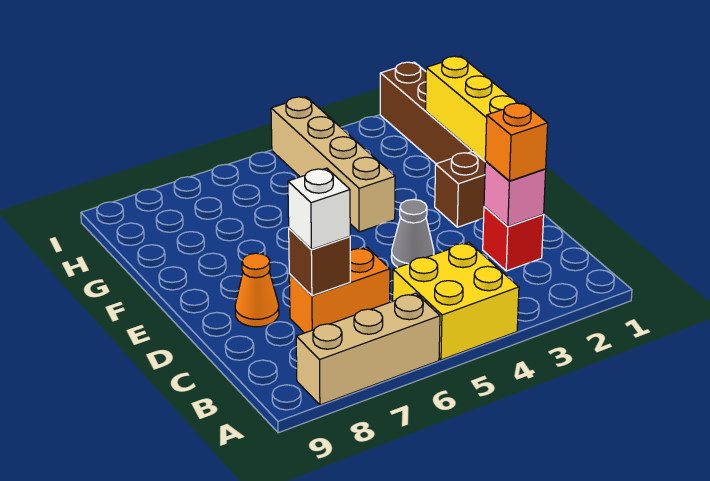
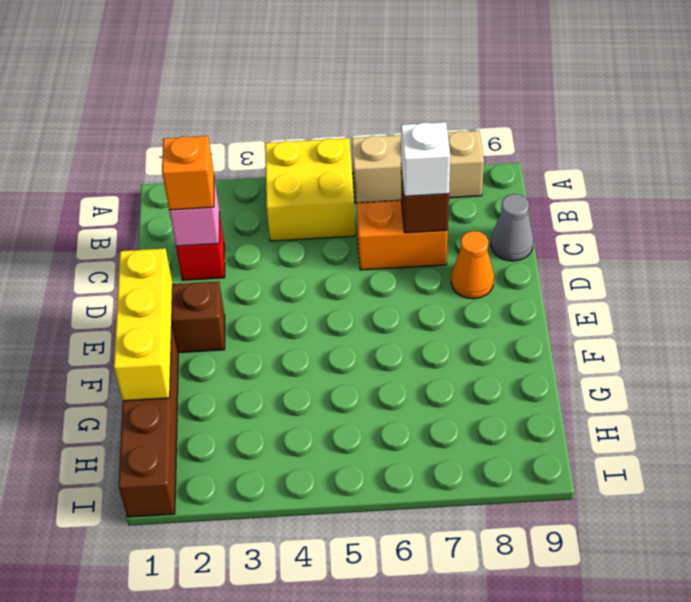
grey cone D4 level 1 -> grey cone C9 level 1
tan brick F4:I4 level 1 -> none

